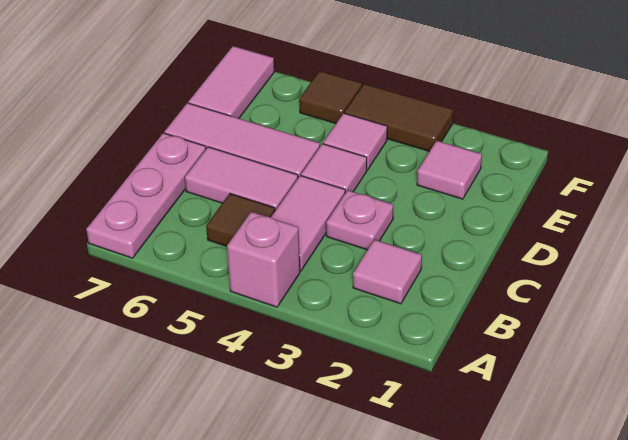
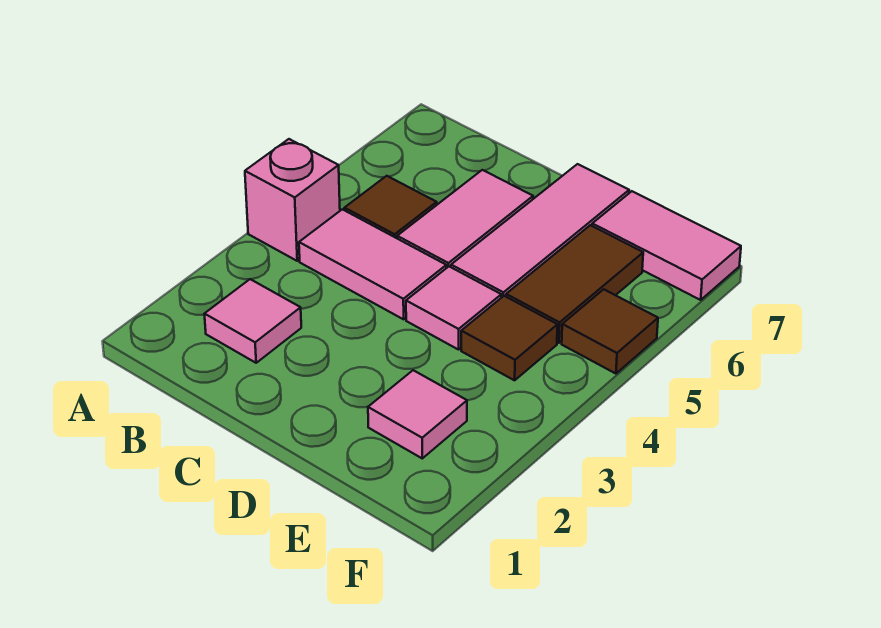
pink plate A7:C7 level 1 -> none
pink plate C3 level 1 -> none
pink tile E4 level 1 -> brown tile E4 level 1
brown tile F3:F4 level 1 -> brown tile E5:E6 level 1

